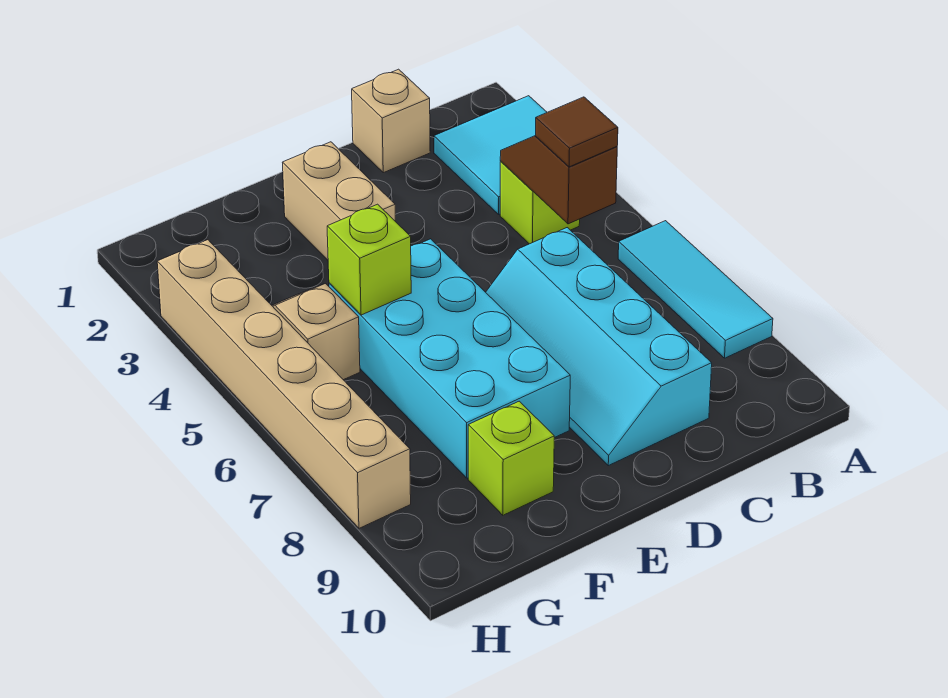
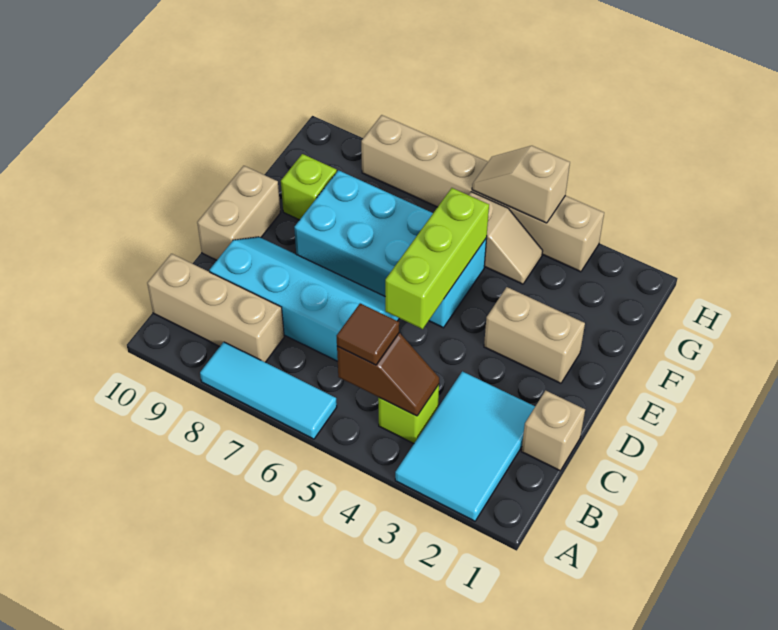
cyan tile A2:B3 level 1 -> cyan tile A2:C3 level 1
none -> tan brick B8:B10 level 1
none -> tan brick D10:E10 level 1
lime brick F5 level 2 -> lime brick D5:F5 level 2
none -> tan slope H4:H5 level 2 top 4

